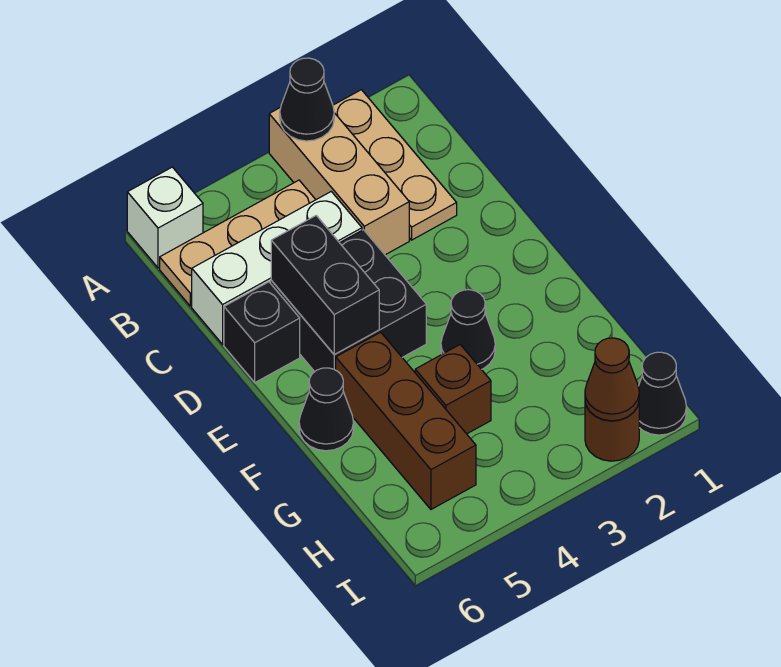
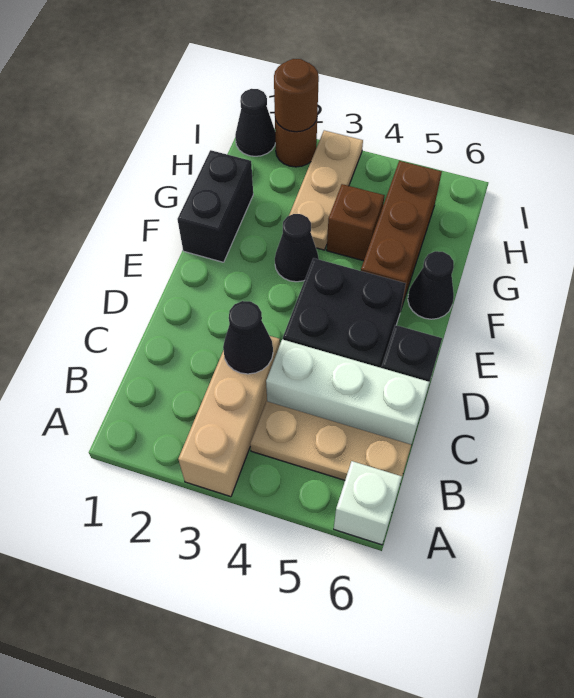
tan plate A2:C2 level 1 -> tan plate G3:I3 level 1
black cone A3 level 2 -> black cone C3 level 2
black brick D5:E5 level 2 -> black brick F1:G1 level 1
brown cone I2 level 2 -> brown round brick I2 level 2

